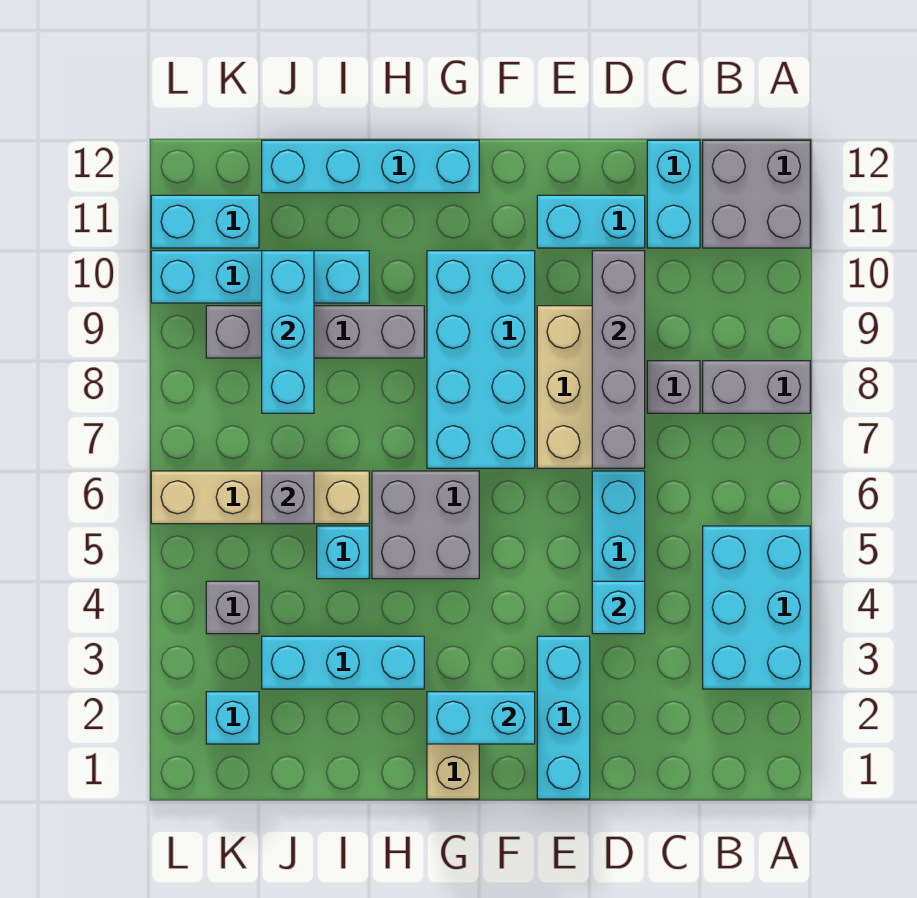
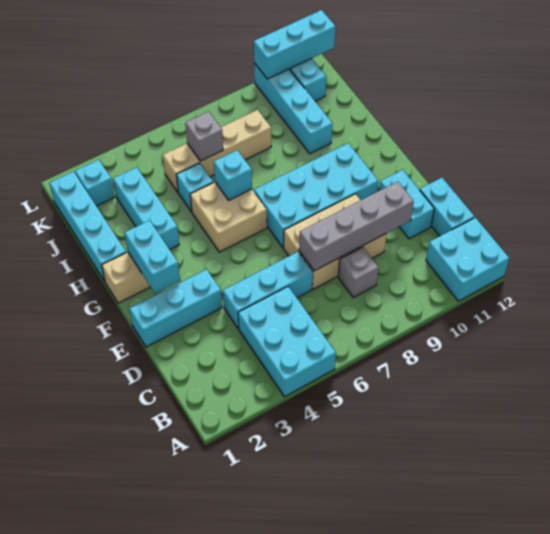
cyan brick A3:B5 level 1 -> cyan brick A4:C5 level 1
grey brick A8:B8 level 1 -> none
grey brick A11:B12 level 1 -> cyan brick A11:B12 level 1
cyan brick C11:C12 level 1 -> cyan brick C12:D12 level 1
cyan brick D4 level 2 -> cyan brick H6 level 2
grey brick G5:H6 level 1 -> tan brick G5:H6 level 1
cyan brick G12:J12 level 1 -> cyan brick H1:K1 level 1
grey brick H9:K9 level 1 -> none
tan brick I6:L6 level 1 -> tan brick J5:J8 level 1
cyan brick J8:J10 level 2 -> cyan brick L10:L12 level 2
grey brick K4 level 1 -> none

